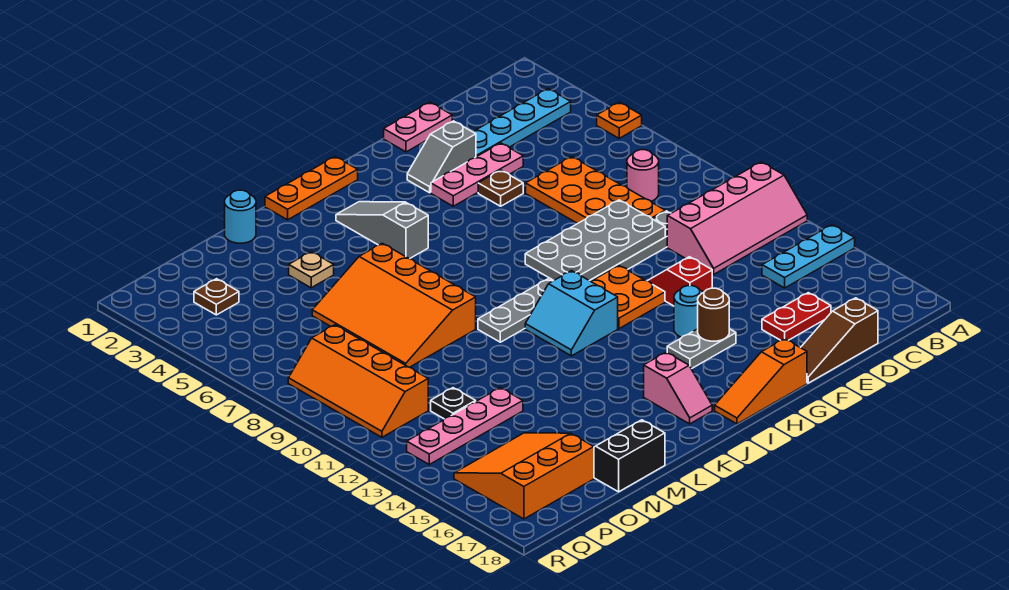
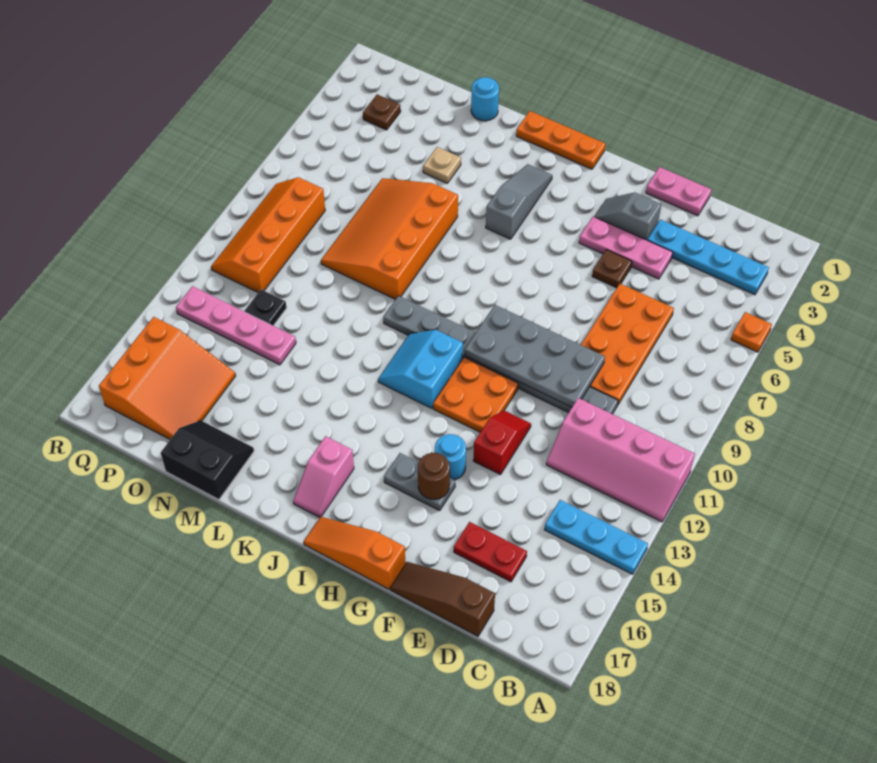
pink round brick C8 level 1 -> none
orange slope O15:Q17 level 1 top 17 -> orange slope O15:Q17 level 1 top Q

